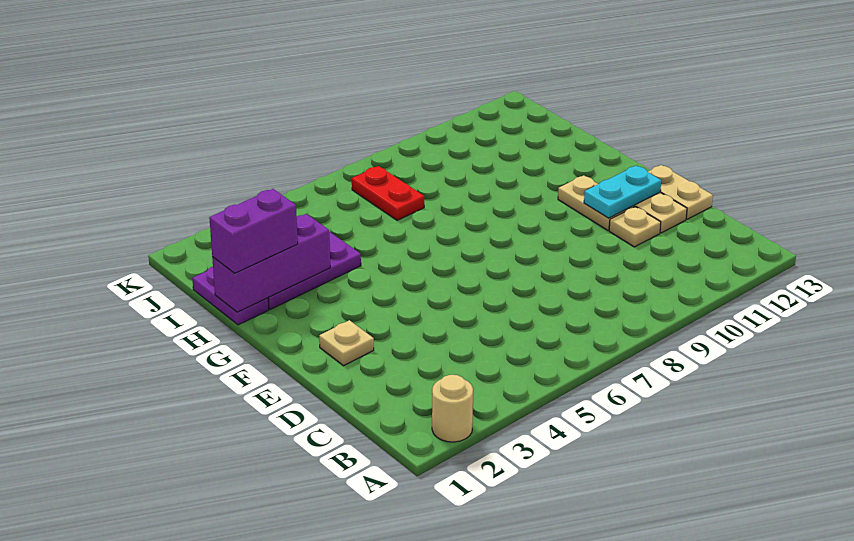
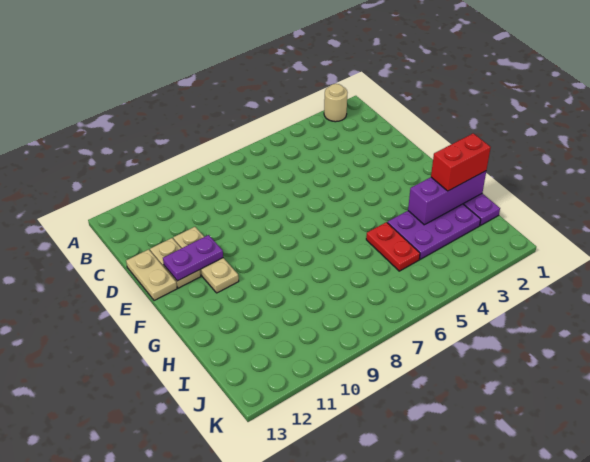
tan plate E2 level 1 -> none
cyan plate E11:E12 level 2 -> purple plate E11:E12 level 2
purple brick H1:H2 level 3 -> red brick H1:H2 level 3
red plate I7:J7 level 1 -> red plate H5:I5 level 1

